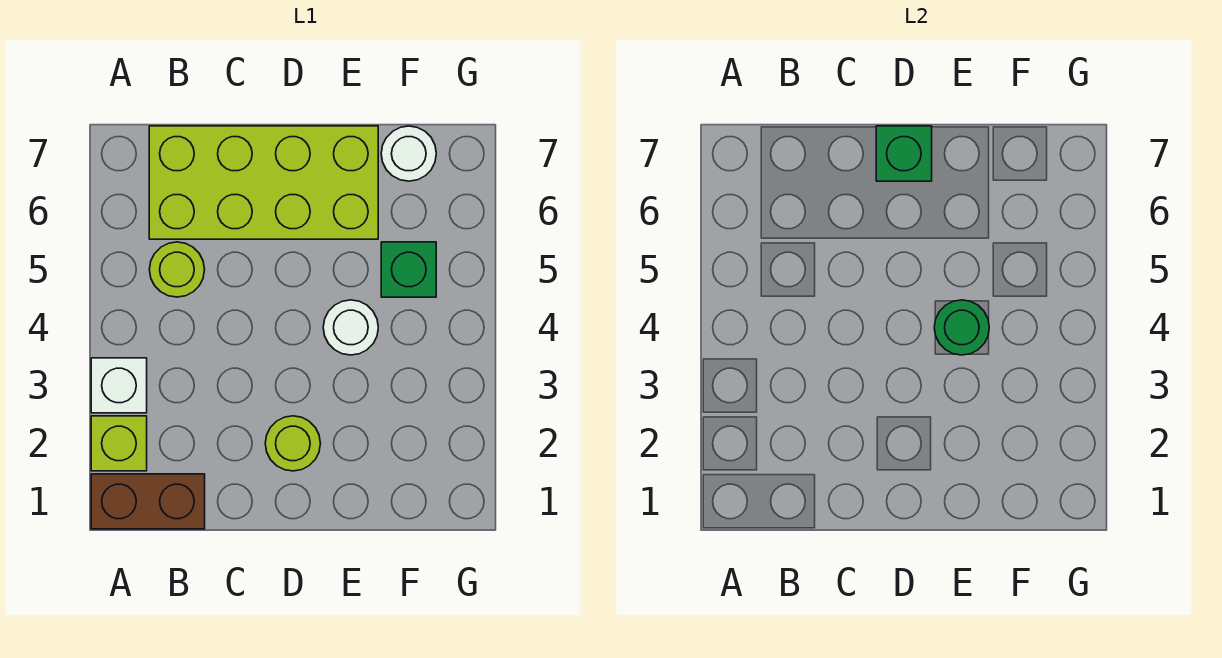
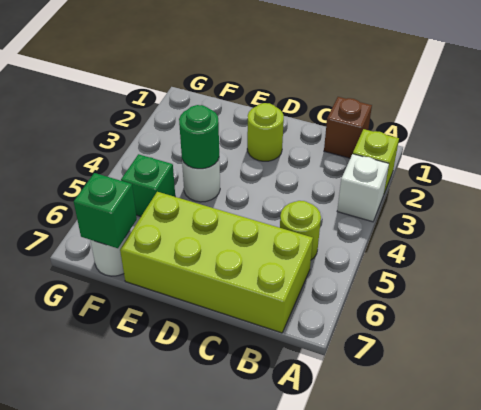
brown brick A1:B1 level 1 -> brown brick B1 level 1
green brick D7 level 2 -> green brick F7 level 2

